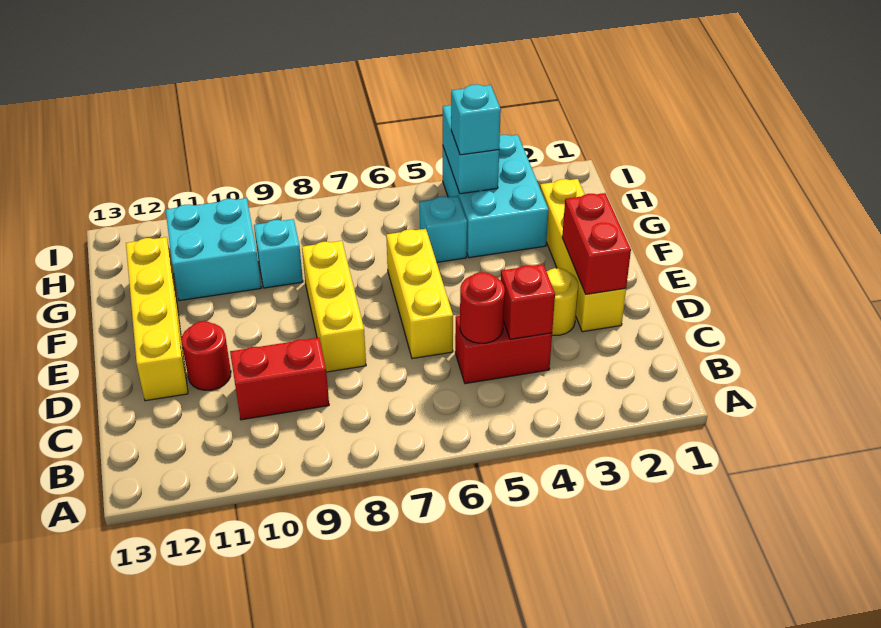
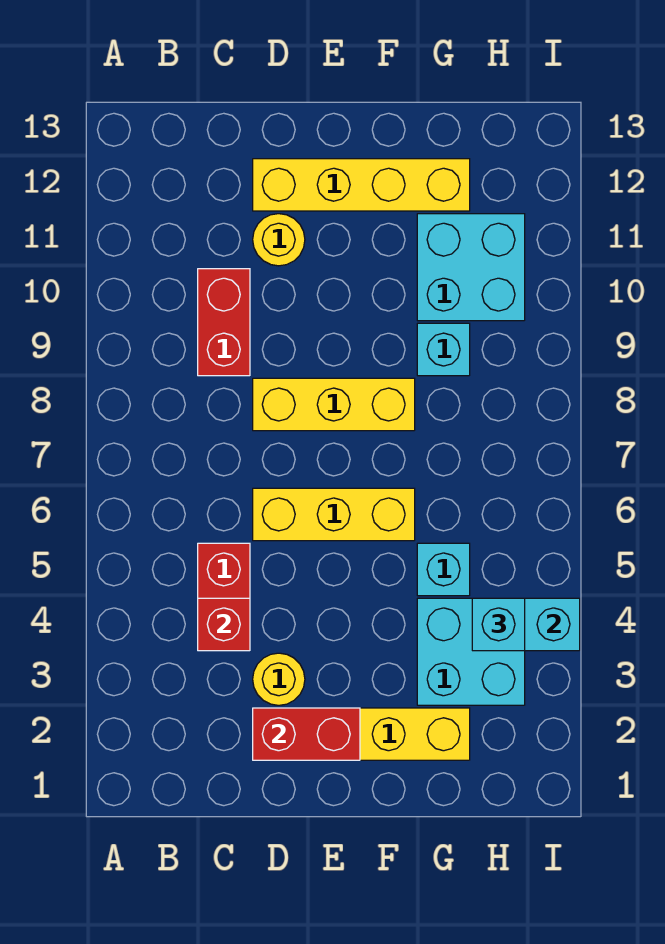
red round brick C5 level 2 -> none
red round brick D11 level 1 -> yellow round brick D11 level 1
cyan brick G3:I4 level 1 -> cyan brick G3:H4 level 1

